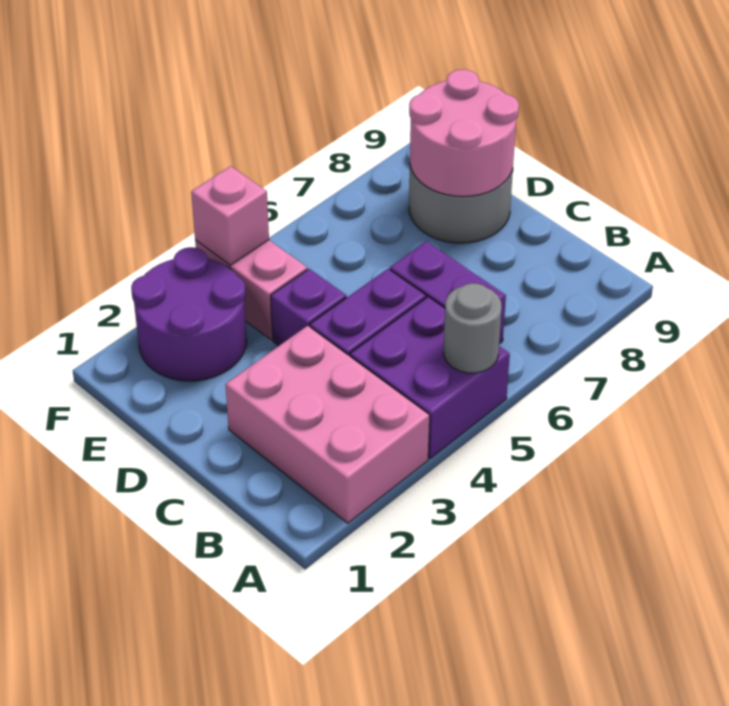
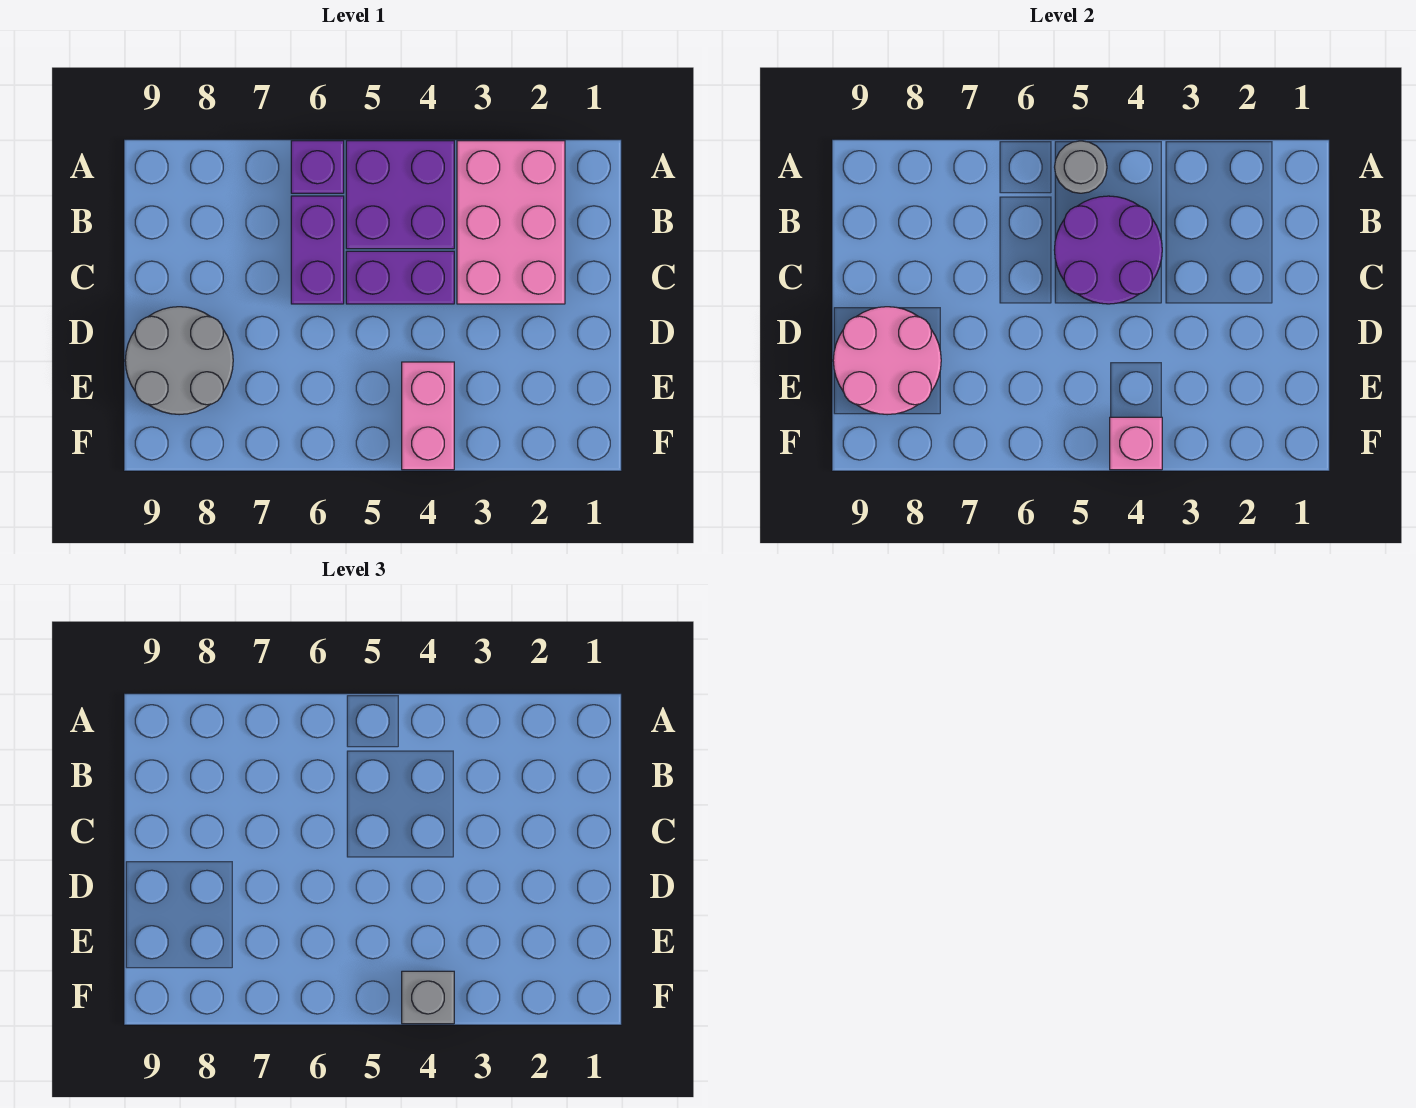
purple brick D4 level 1 -> purple brick A6 level 1
purple round brick E2:F3 level 1 -> purple round brick B4:C5 level 2
none -> grey brick F4 level 3

